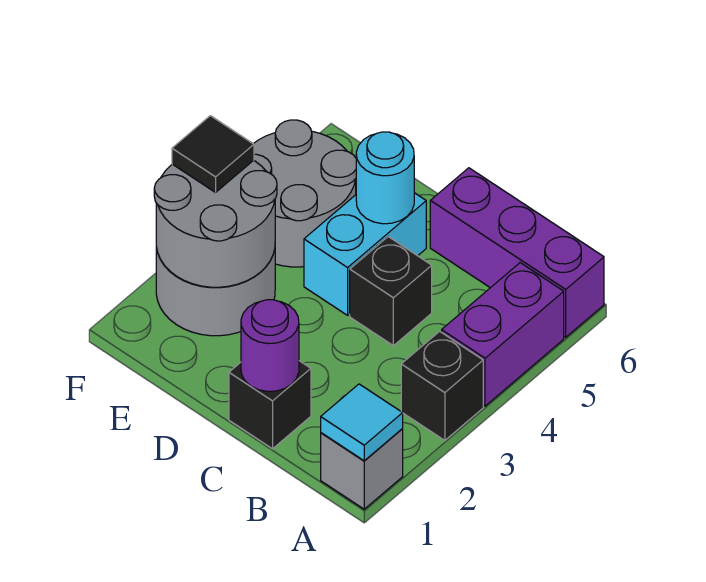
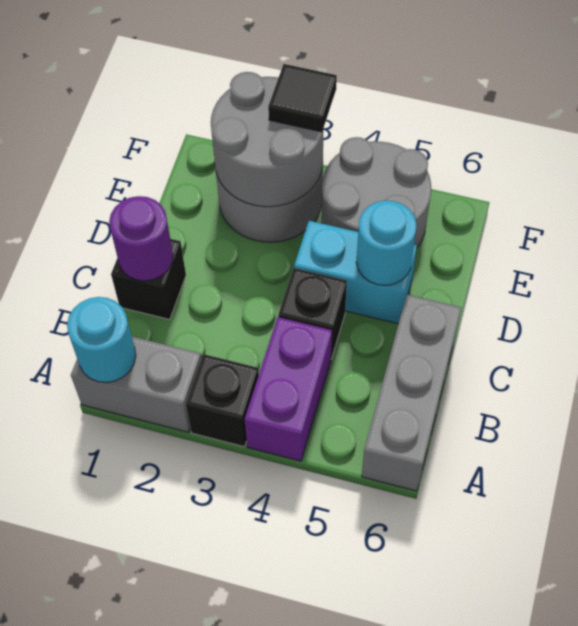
grey brick A1 level 1 -> grey brick A1:A2 level 1
cyan tile A1 level 2 -> cyan round brick A1 level 2
purple brick A4:A5 level 1 -> purple brick A4:B4 level 1
purple brick A6:C6 level 1 -> grey brick A6:C6 level 1

